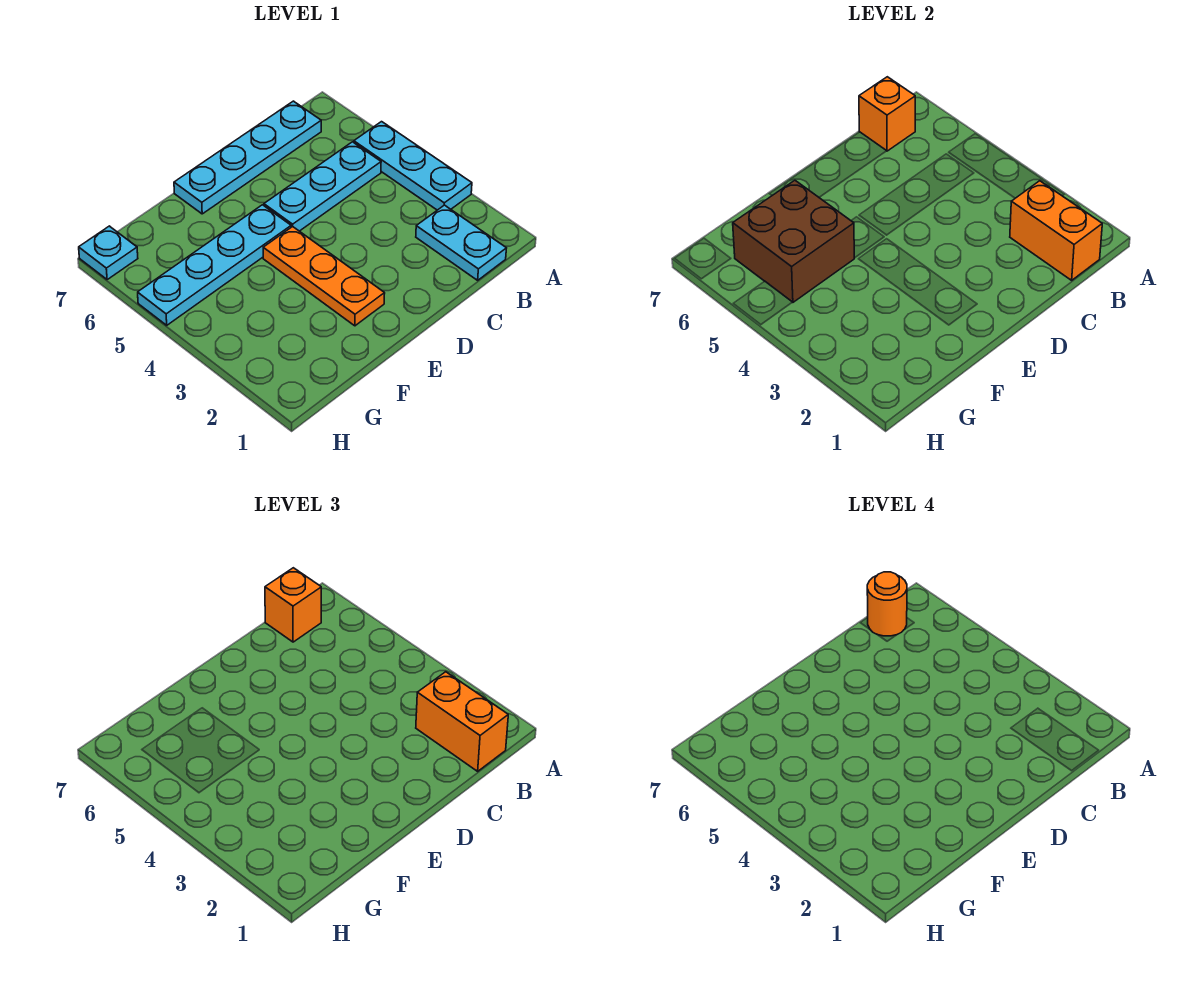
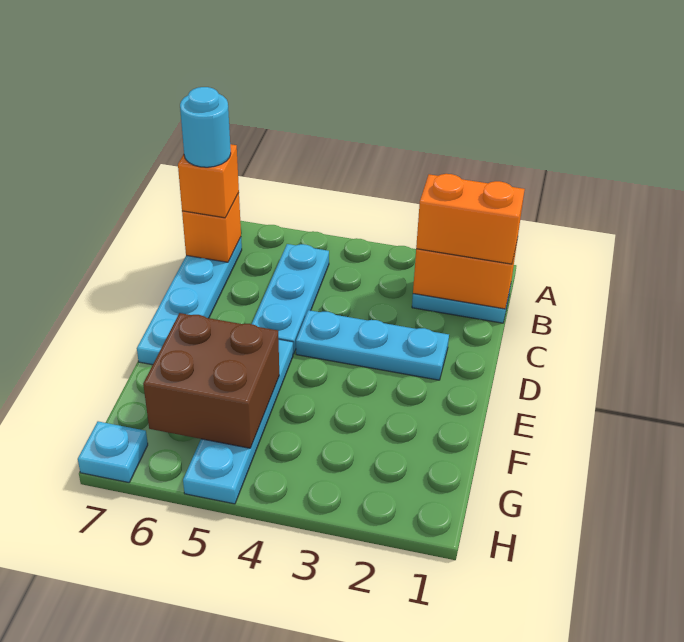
cyan plate A3:A5 level 1 -> cyan plate D2:D4 level 1
orange round brick B7 level 4 -> cyan round brick B7 level 4
orange plate E2:E4 level 1 -> none

